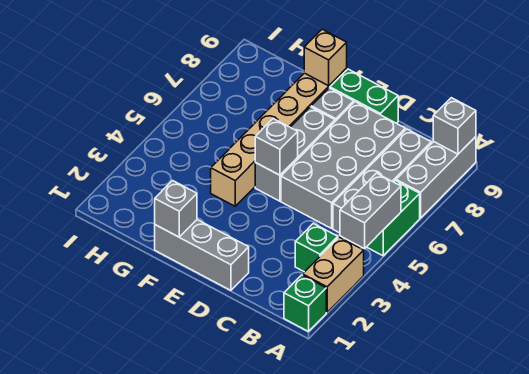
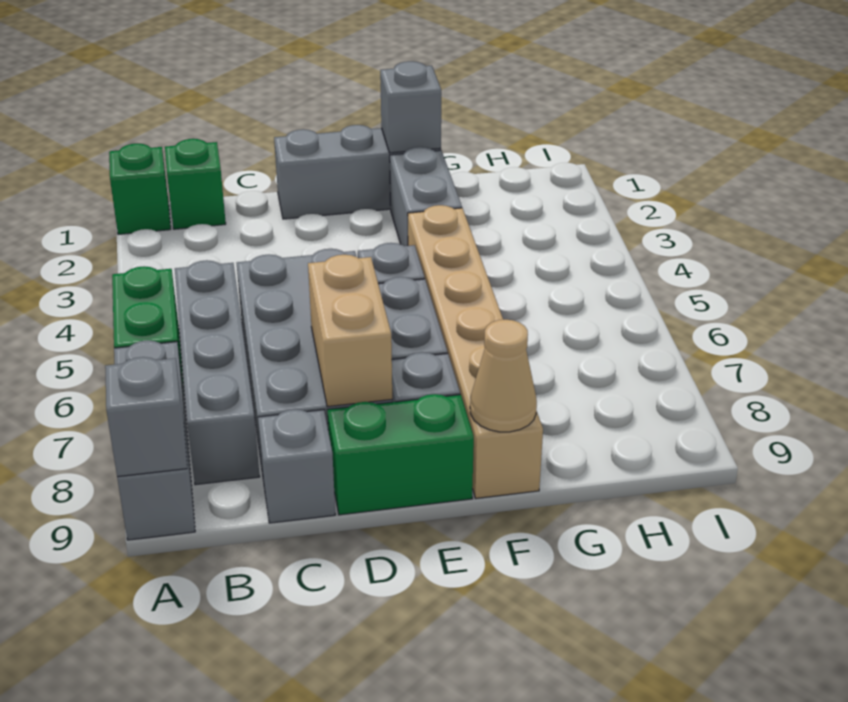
tan brick A2:A3 level 1 -> tan brick D7:D8 level 2
grey brick A4:A5 level 2 -> grey brick F2:F3 level 1
green brick B3 level 1 -> green brick B1 level 1
grey brick E5 level 2 -> grey brick C9 level 1
tan brick F9 level 2 -> tan cone F9 level 2

